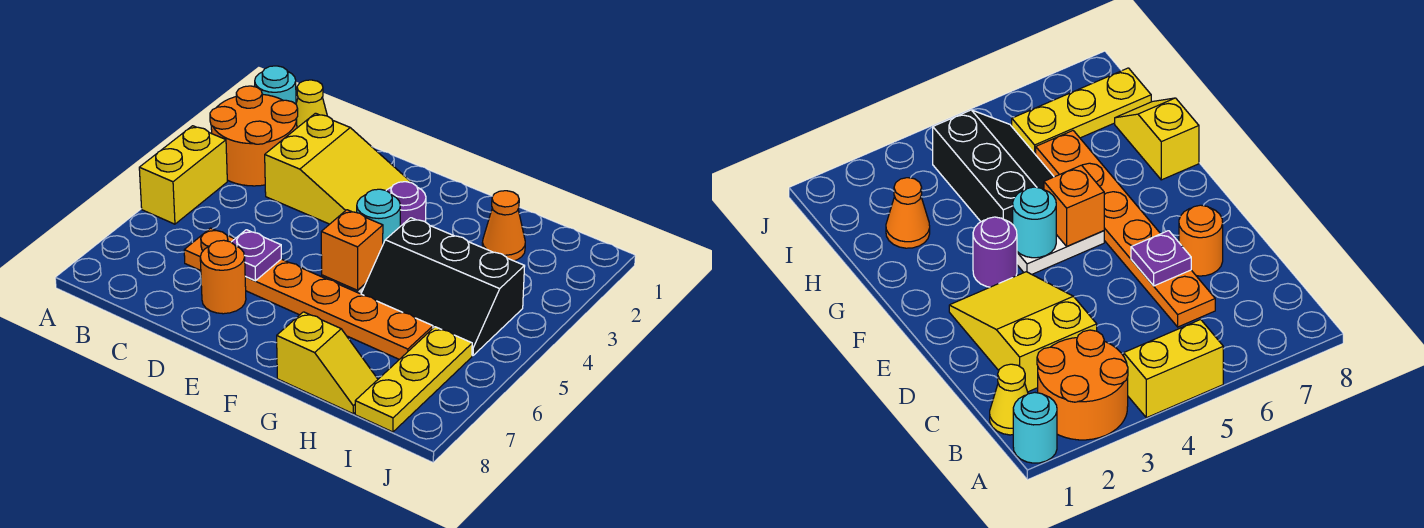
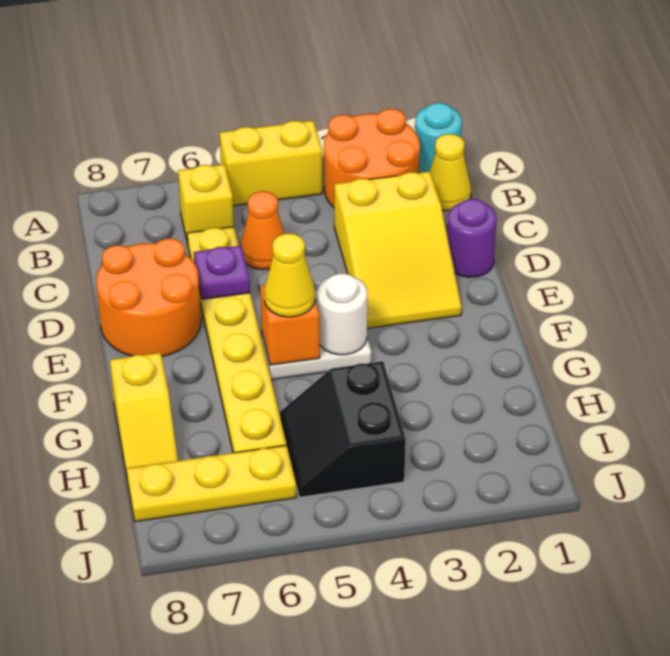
none -> yellow brick B6 level 1
orange plate C6:H6 level 1 -> yellow plate C6:H6 level 1
orange round brick D7 level 1 -> orange round brick D7:E8 level 1
purple round brick F3 level 1 -> purple round brick D1 level 1
cyan round brick F4 level 2 -> white round brick F4 level 2
none -> yellow cone F5 level 3
black slope G4:I5 level 1 top 4 -> black slope H4:I5 level 1 top 4
orange cone H2 level 1 -> orange cone C5 level 1

